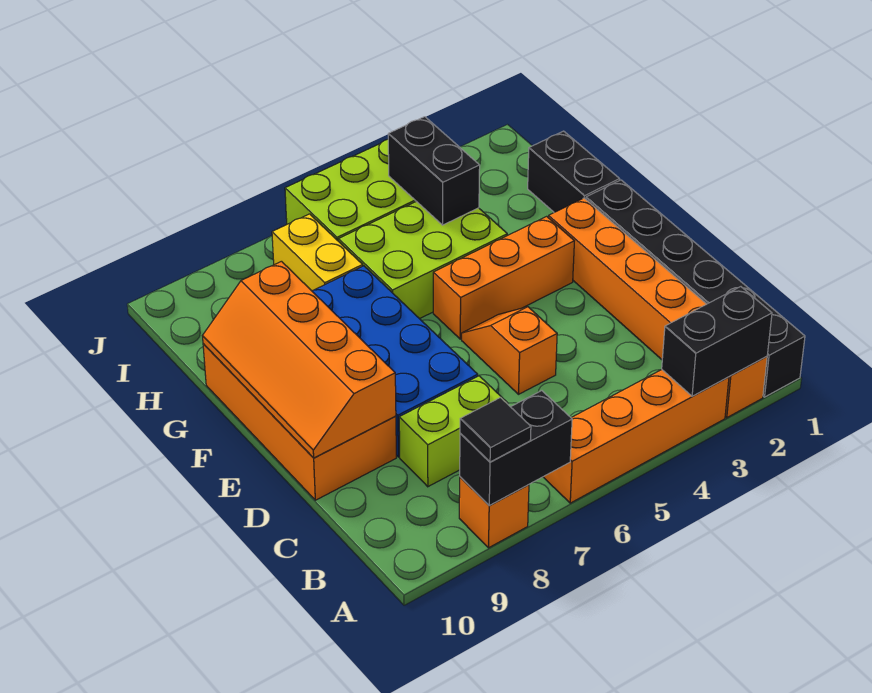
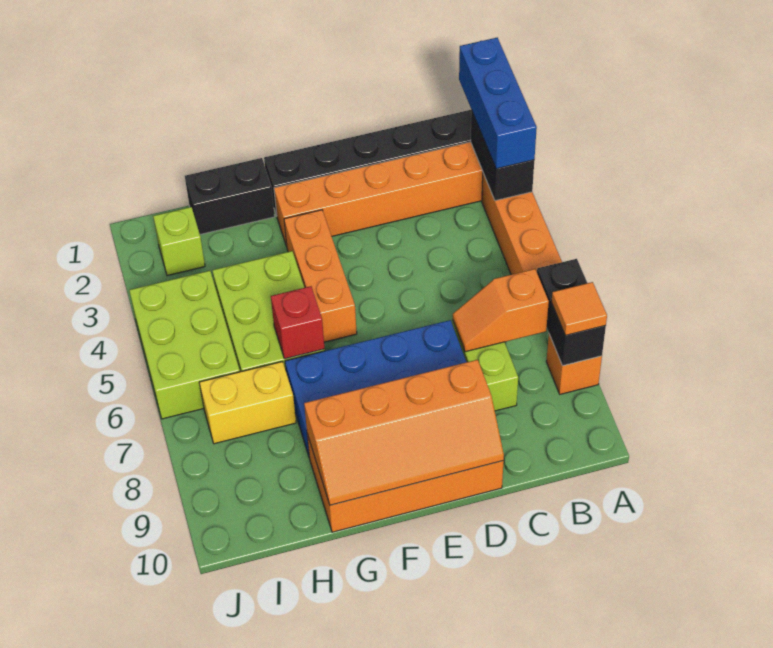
none -> blue brick A1:A3 level 3
black tile A8 level 3 -> orange tile A8 level 3
orange slope D5:E5 level 1 top D -> orange slope B7:C7 level 2 top B
none -> red brick G6 level 2
black brick H4:I4 level 2 -> none
none -> lime brick I2 level 1

